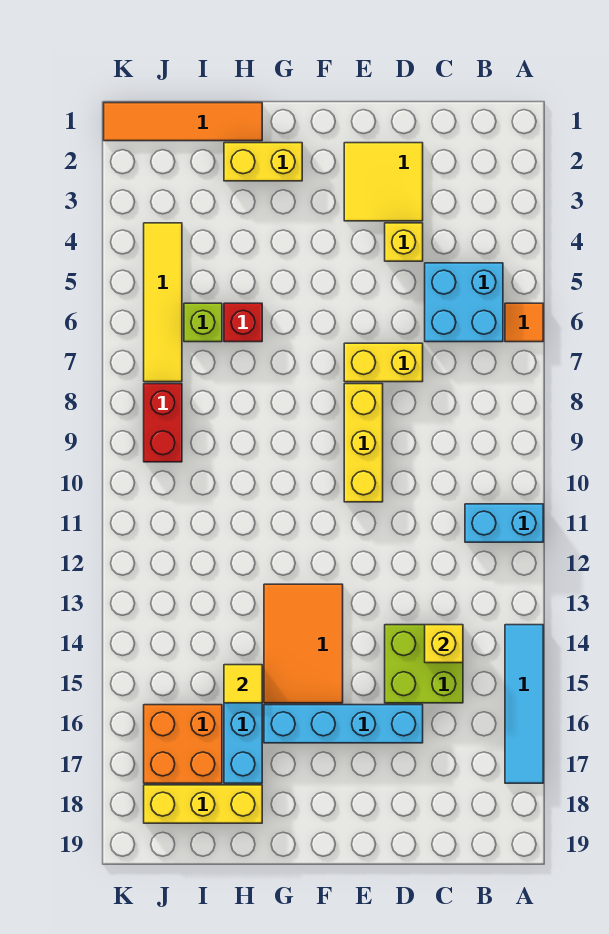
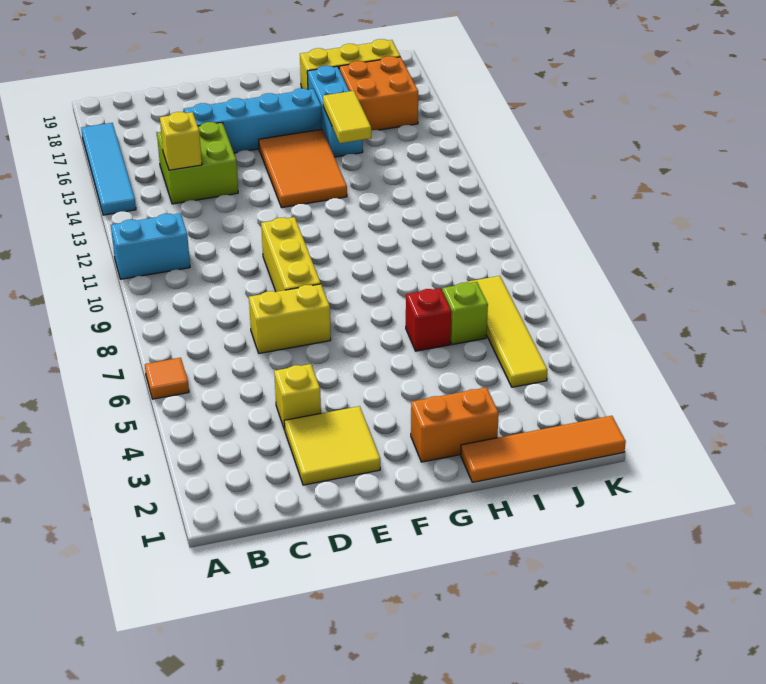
cyan brick B5:C6 level 1 -> none
yellow brick G2:H2 level 1 -> orange brick G2:H2 level 1
yellow tile H15 level 2 -> yellow tile H14:H15 level 2
red brick J8:J9 level 1 -> none

